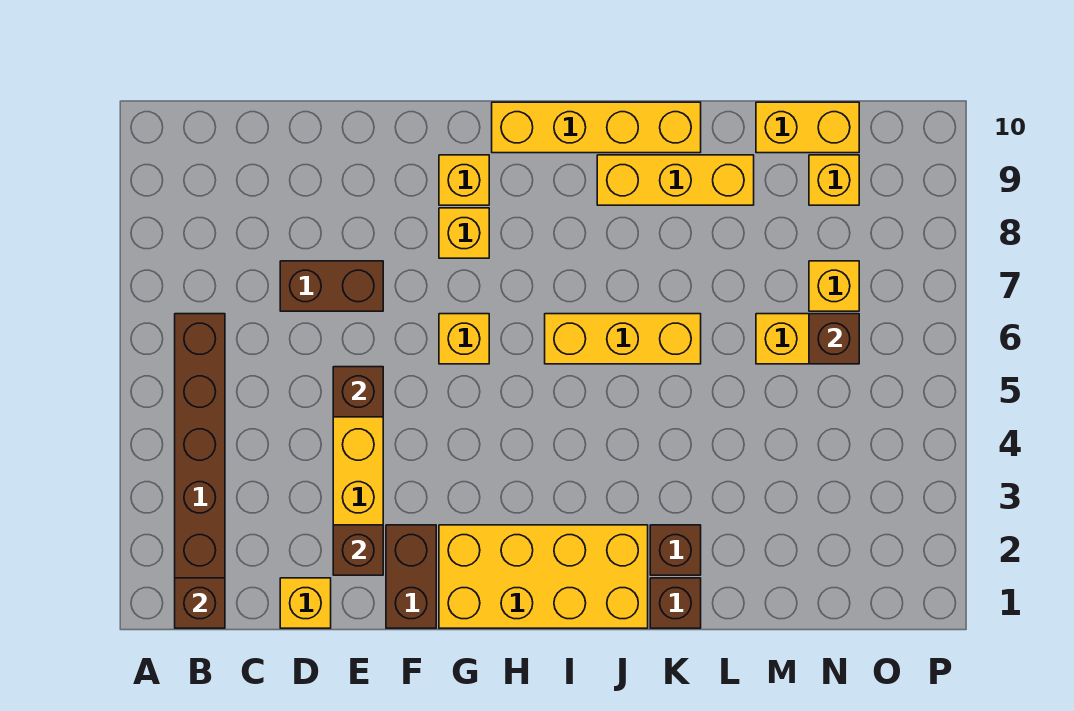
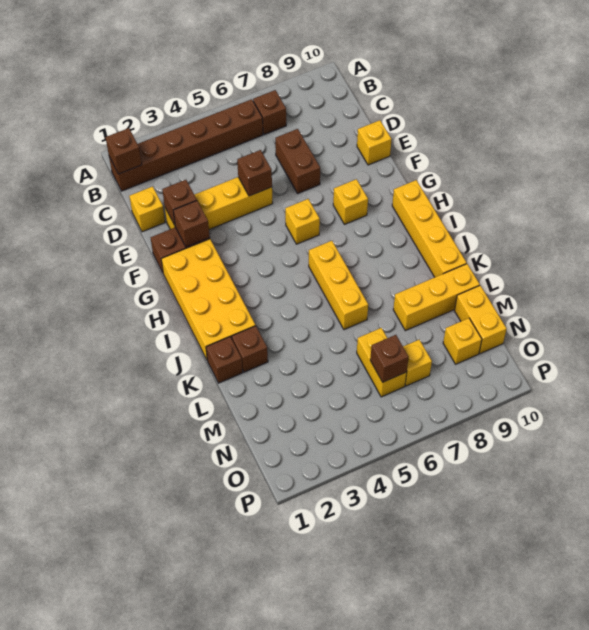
none -> brown brick B7 level 1
none -> brown brick F2 level 2
yellow brick G9 level 1 -> yellow brick E10 level 1
yellow brick J9:L9 level 1 -> yellow brick L8:L10 level 1

